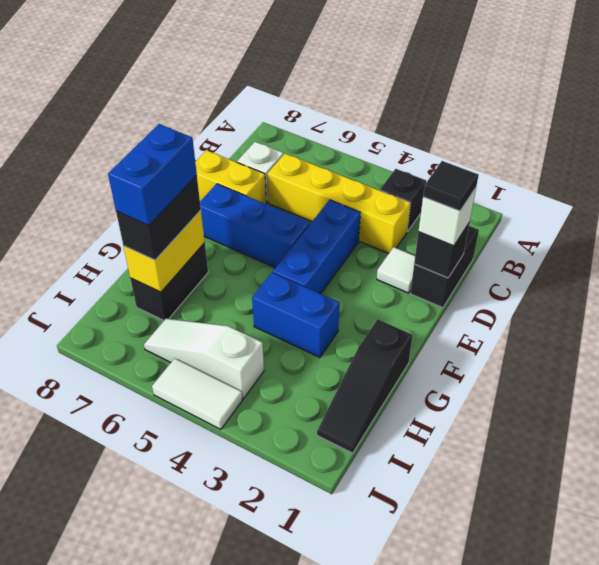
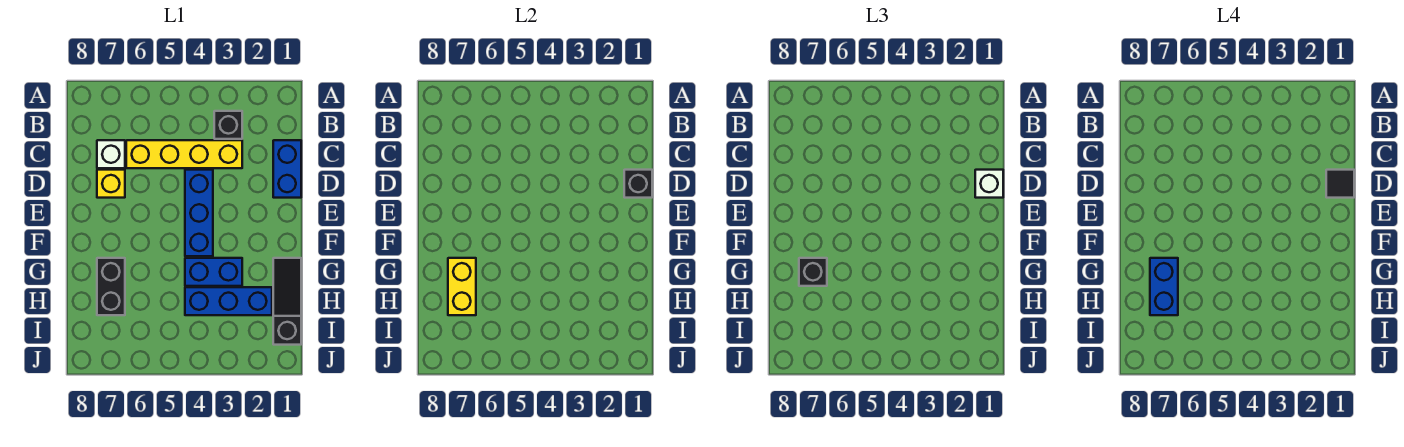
black brick C1:D1 level 1 -> blue brick C1:D1 level 1
white tile D2 level 1 -> none
yellow brick D7:D8 level 1 -> yellow brick D7 level 1
blue brick E5:E7 level 1 -> blue brick H2:H4 level 1
black slope G1:I1 level 1 top G -> black slope G1:I1 level 1 top I
black brick G7:H7 level 3 -> black brick G7 level 3
white slope I4:I6 level 1 top 4 -> none
white tile J4:J5 level 1 -> none

